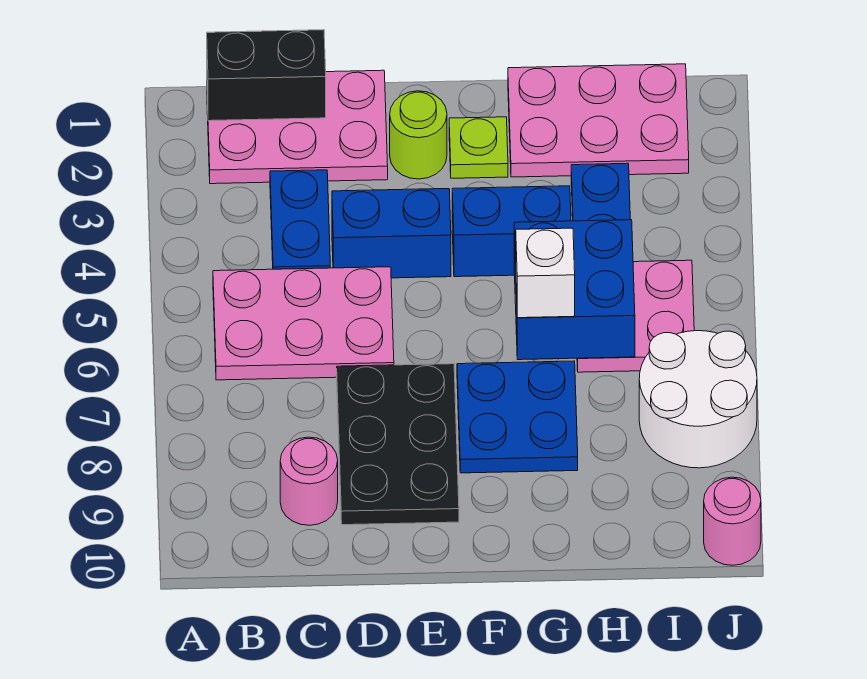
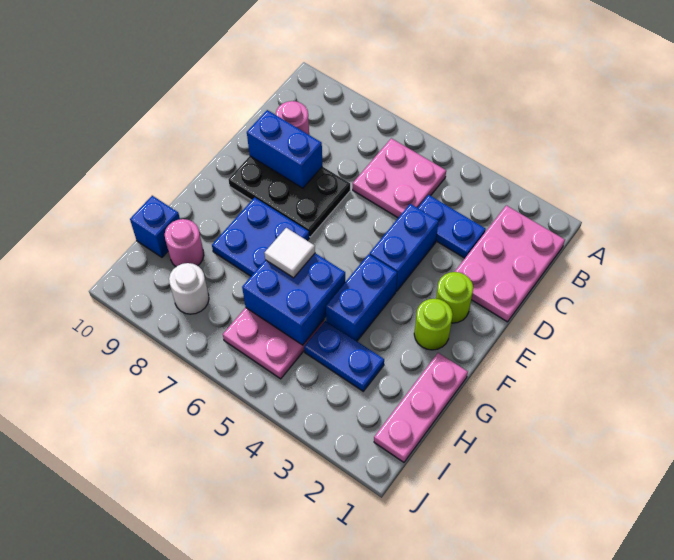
black brick B1:C1 level 2 -> none
pink plate B5:D6 level 1 -> pink plate B5:C6 level 1
none -> blue brick D8:D9 level 2
lime plate F2 level 1 -> lime round brick F2 level 1
pink plate G1:I2 level 1 -> pink plate G1:I1 level 1
white brick G6 level 3 -> white tile G6 level 3
none -> blue brick H10 level 1
white round brick I7:J8 level 1 -> white round brick I8 level 1
pink round brick J10 level 1 -> pink round brick H9 level 1

